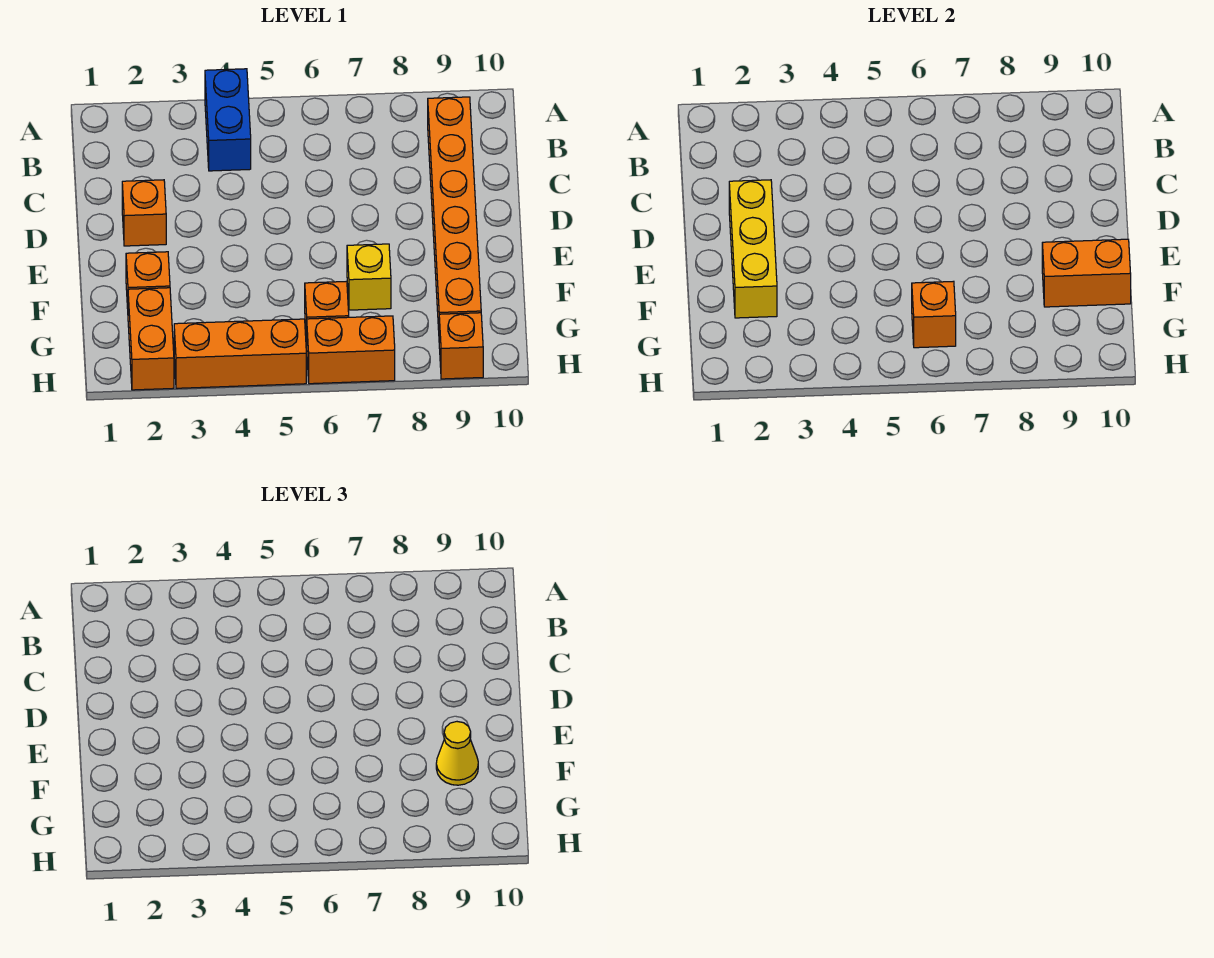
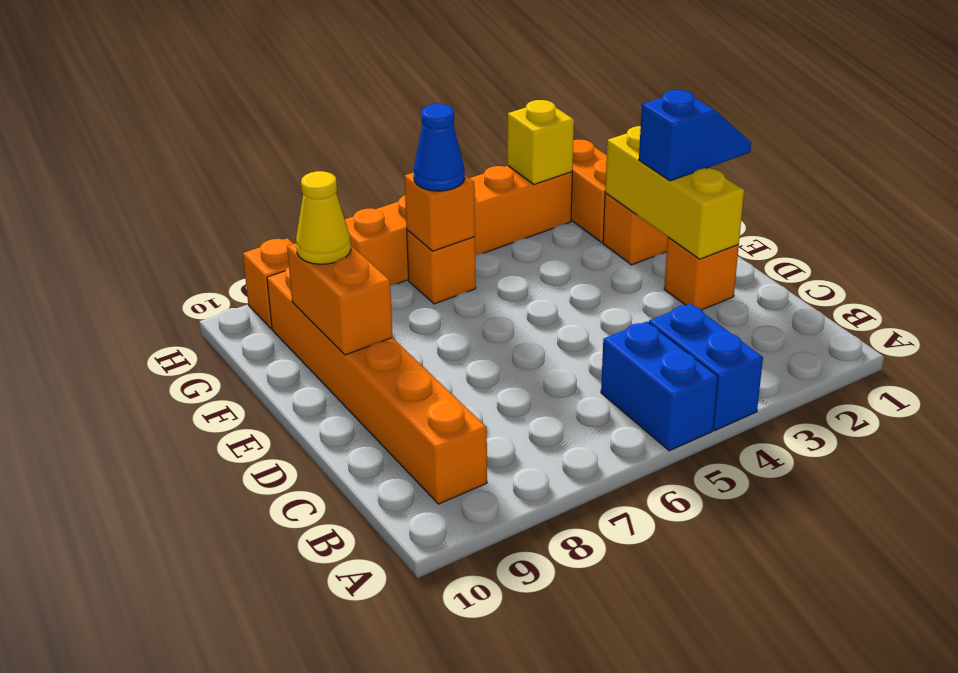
none -> blue brick A5:B5 level 1
none -> blue slope E1:E2 level 3 top 2
yellow brick F7 level 1 -> yellow brick H3 level 2
orange brick F9:F10 level 2 -> orange brick E9:F9 level 2
none -> blue cone G6 level 3

